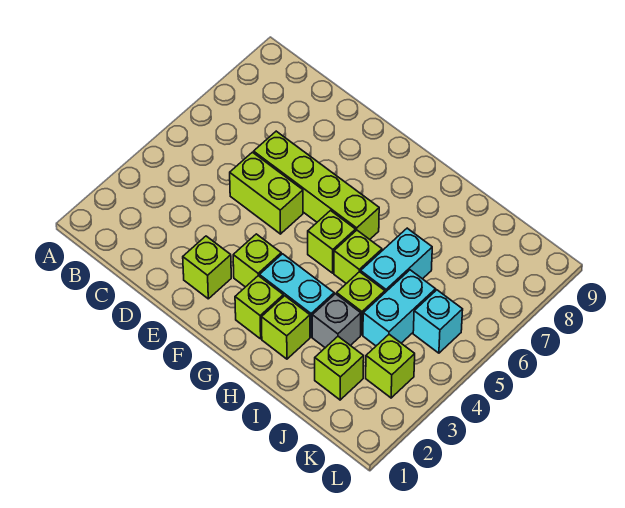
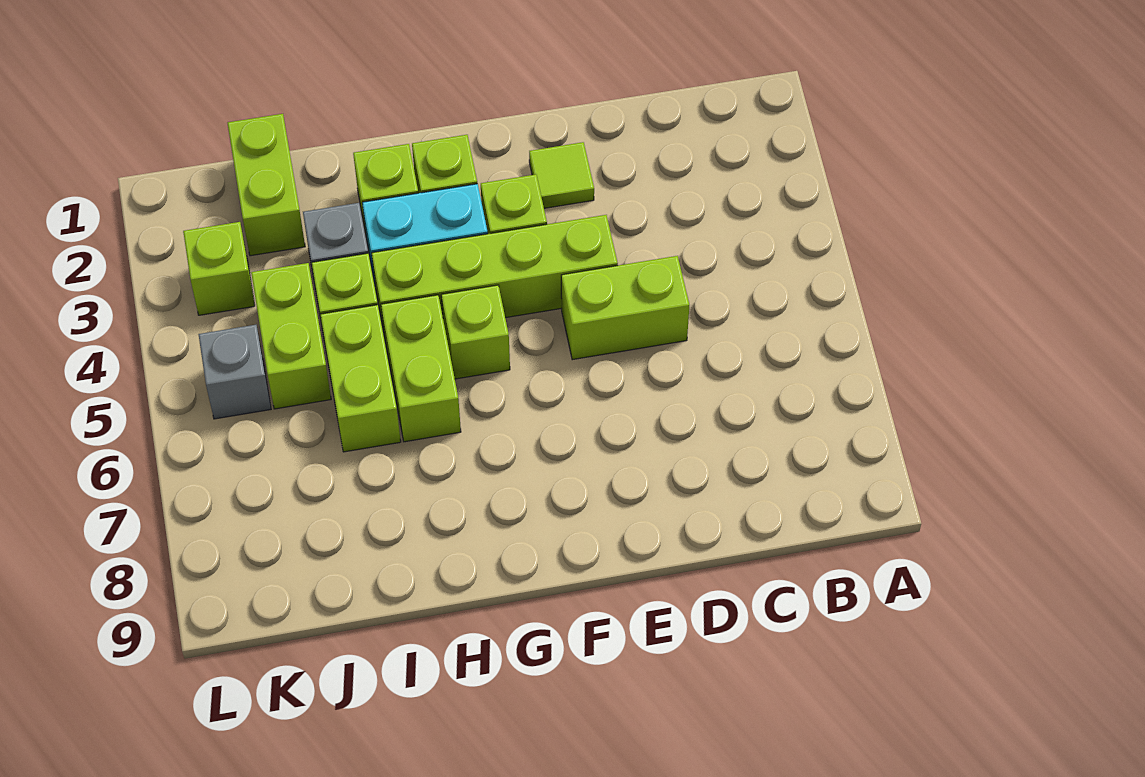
lime brick D6:G6 level 1 -> lime brick E4:H4 level 1
lime brick E2 level 1 -> lime tile E2 level 1
lime brick H5 level 1 -> lime brick H5:H6 level 1
cyan brick I5:I6 level 1 -> lime brick I5:I6 level 1
lime brick J2 level 1 -> lime brick J1:J2 level 1
cyan brick J4:J5 level 1 -> lime brick J4:J5 level 1
cyan brick K5 level 1 -> grey brick K5 level 1

